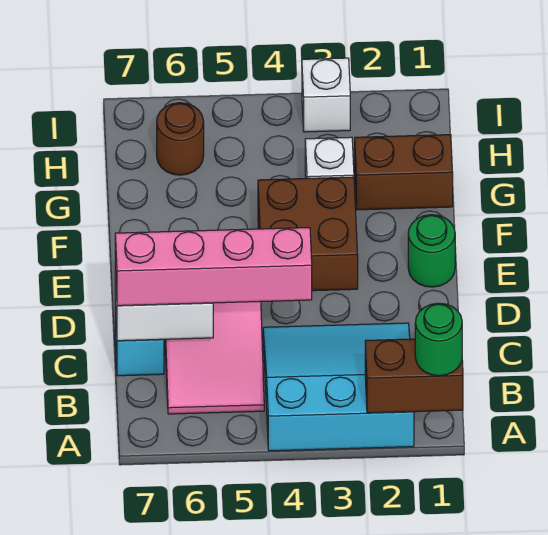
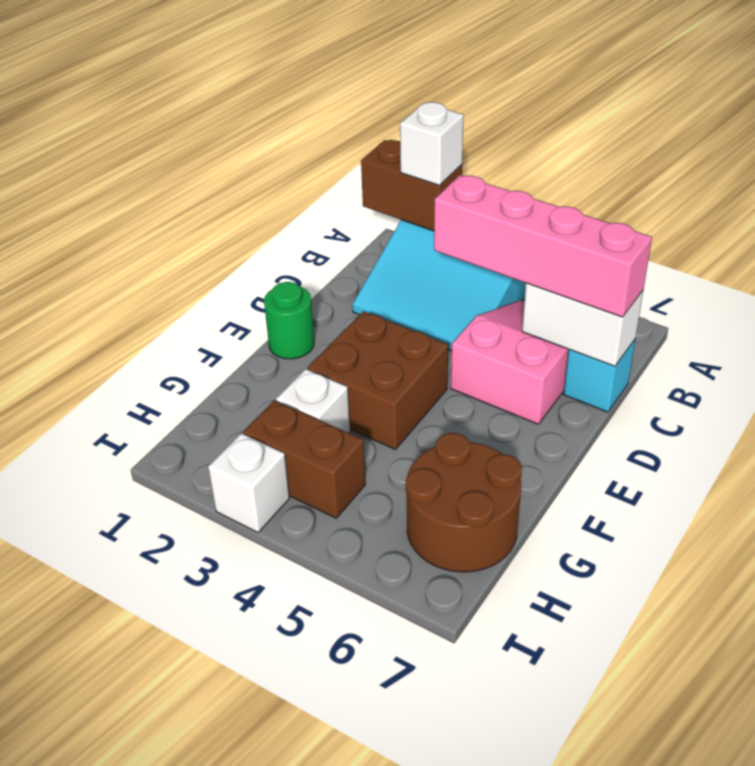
green round brick A1 level 3 -> none
none -> white brick A2 level 3
brown brick G1:G2 level 1 -> brown brick H3:H4 level 1
brown round brick H6 level 1 -> brown round brick G6:H7 level 1

